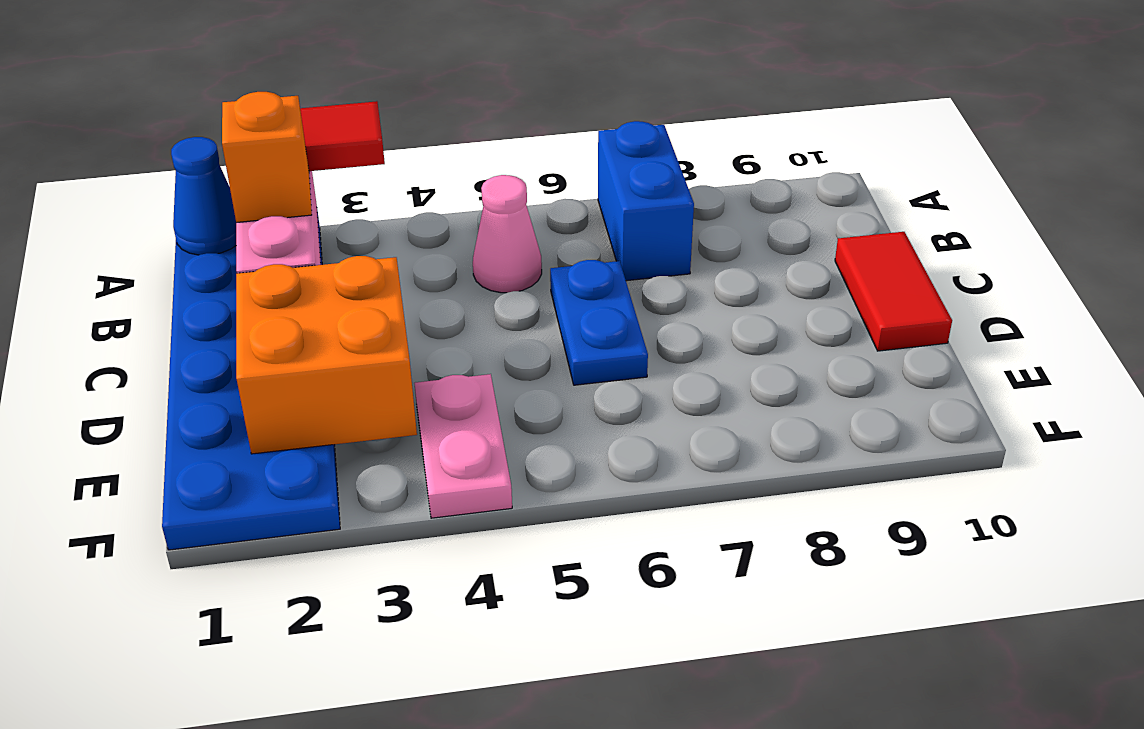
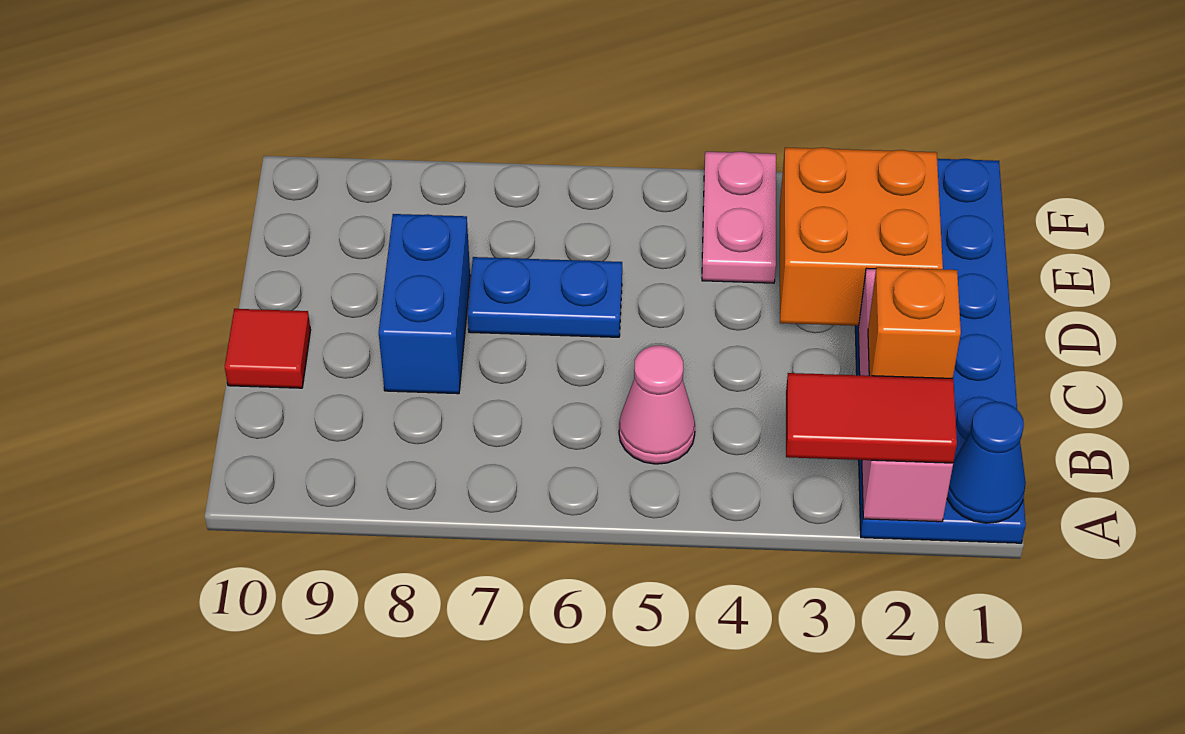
blue brick A7:B7 level 1 -> blue brick C8:D8 level 1
blue plate C6:D6 level 1 -> blue plate D6:D7 level 1
red tile C10:D10 level 1 -> red tile C10 level 1

